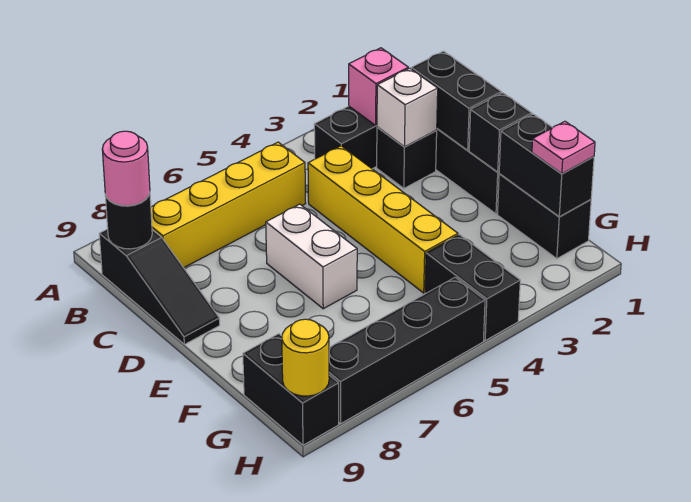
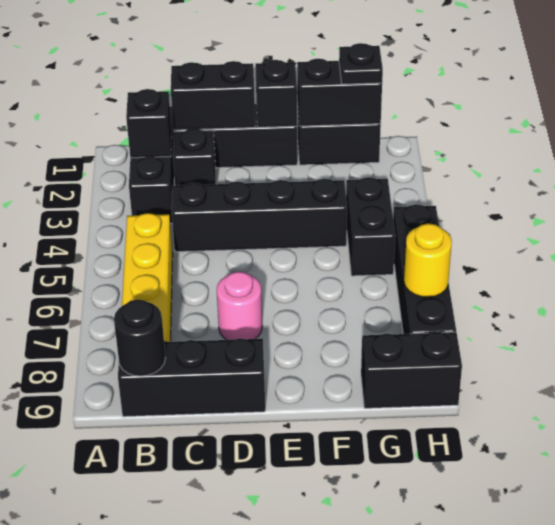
pink brick B2 level 2 -> black brick B2 level 2
black slope B9:D9 level 1 top B -> black brick B9:D9 level 1
pink round brick B9 level 3 -> pink round brick D7 level 1
white brick C2 level 2 -> none
yellow brick C4:F4 level 1 -> black brick C4:F4 level 1
white brick D6:E6 level 1 -> none
pink plate G1 level 3 -> black plate G1 level 3
black brick G4:H4 level 1 -> black brick G4:G5 level 1
yellow round brick H9 level 2 -> yellow round brick H7 level 2

